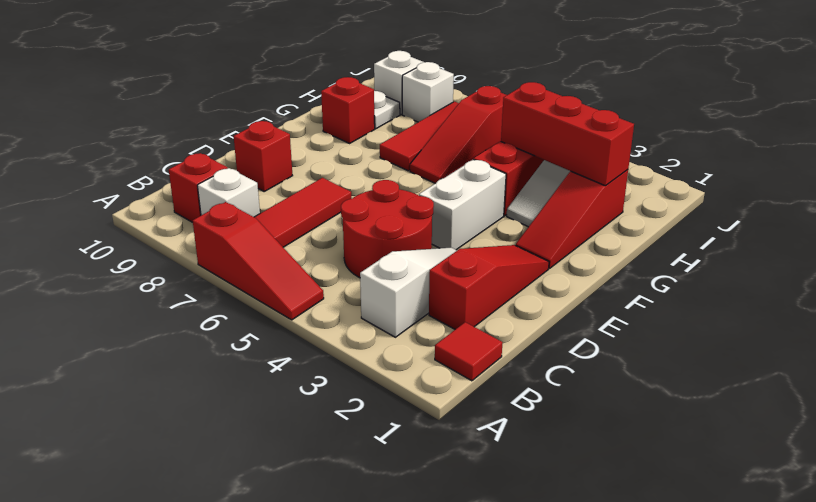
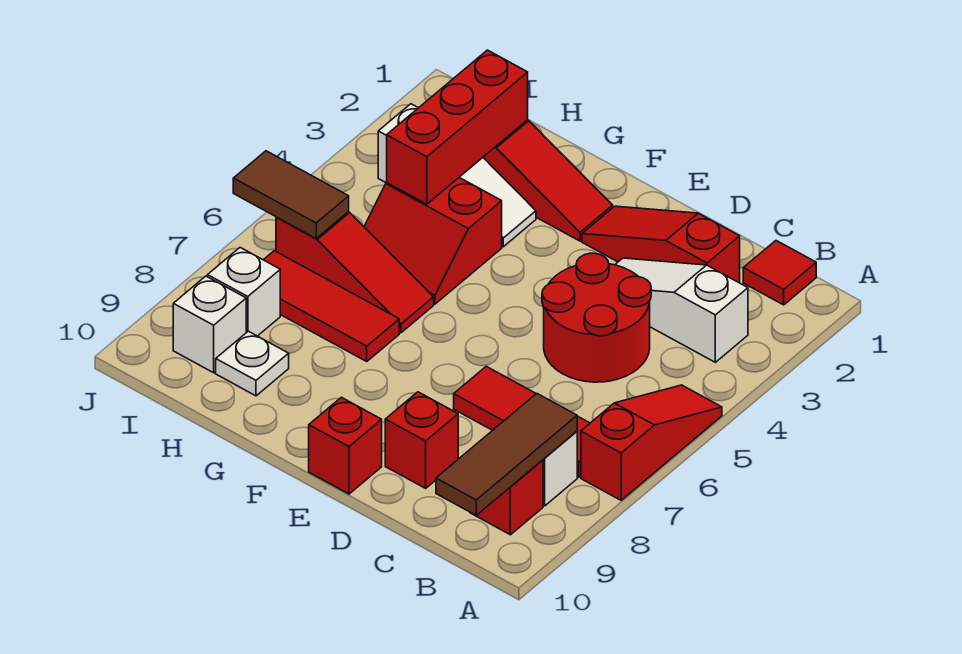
none -> brown tile B8:B10 level 2
white brick E4:F4 level 1 -> none
red brick G9 level 1 -> red brick E10 level 1
none -> brown tile I6:J6 level 2

